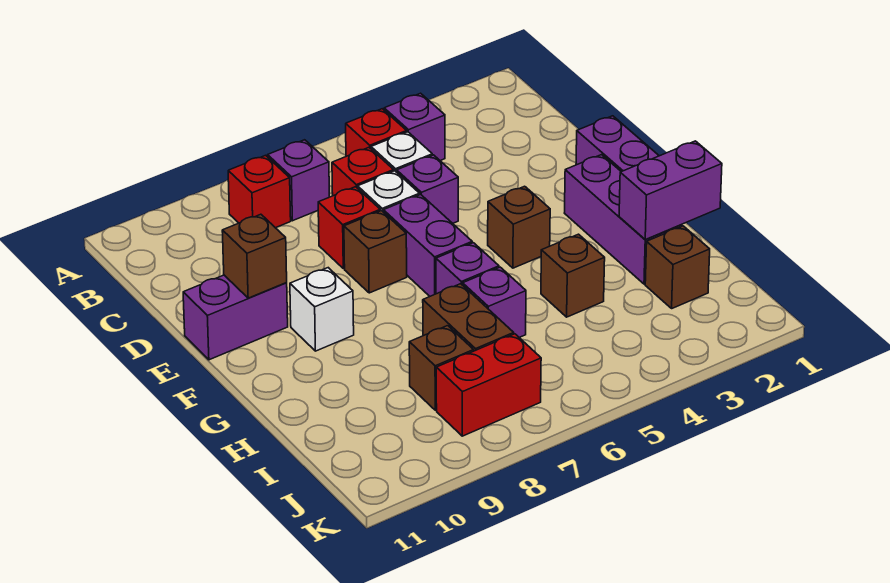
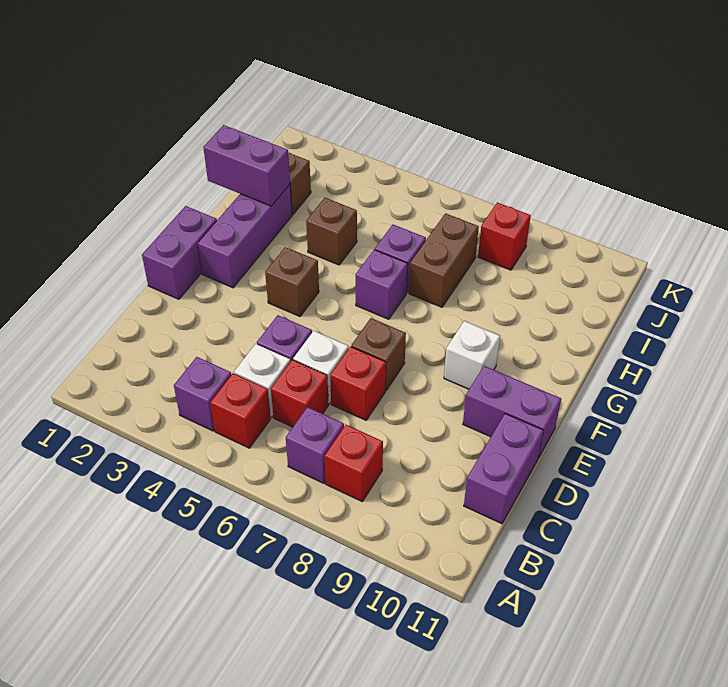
purple brick E6:F6 level 1 -> purple brick C11:D11 level 1
brown brick E10 level 2 -> none
brown brick I8 level 1 -> none
red brick J7:J8 level 1 -> red brick J8 level 1

